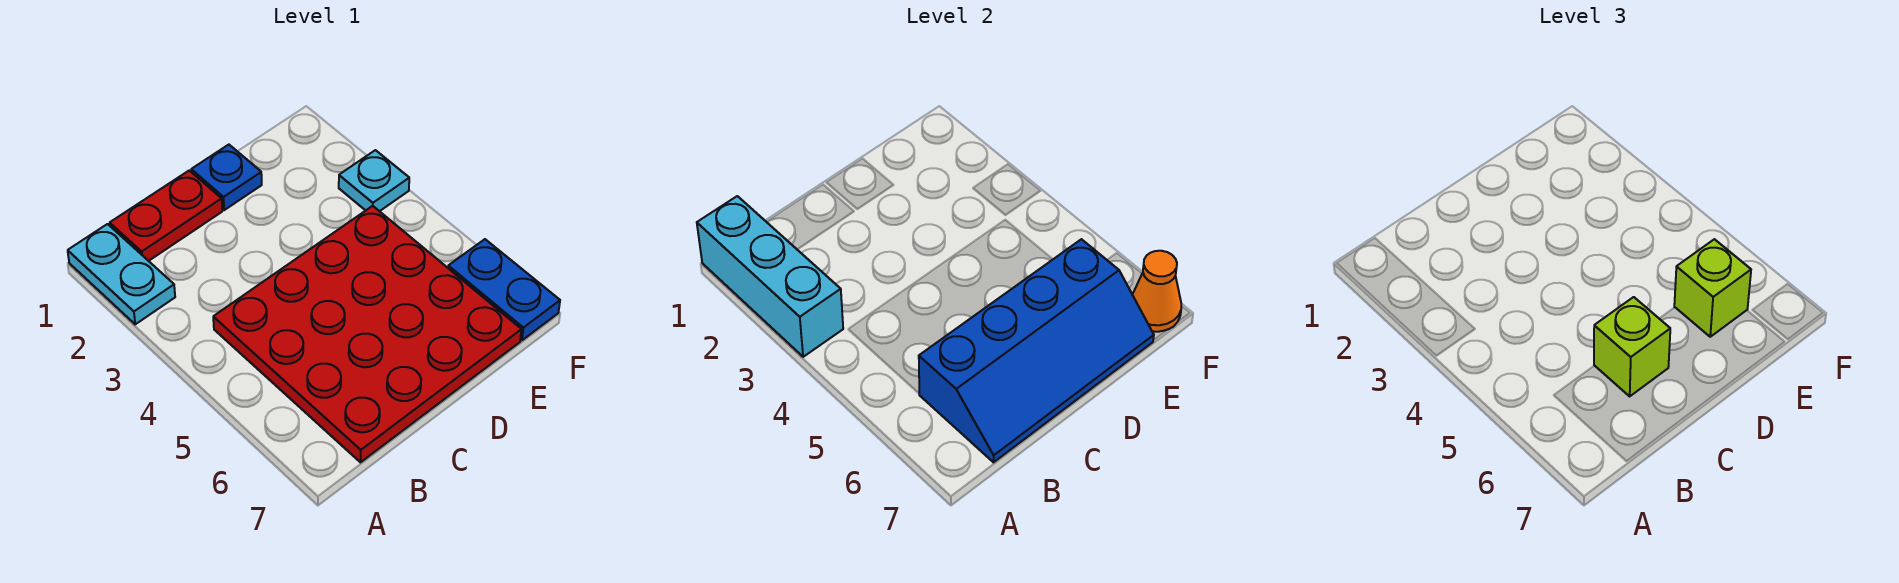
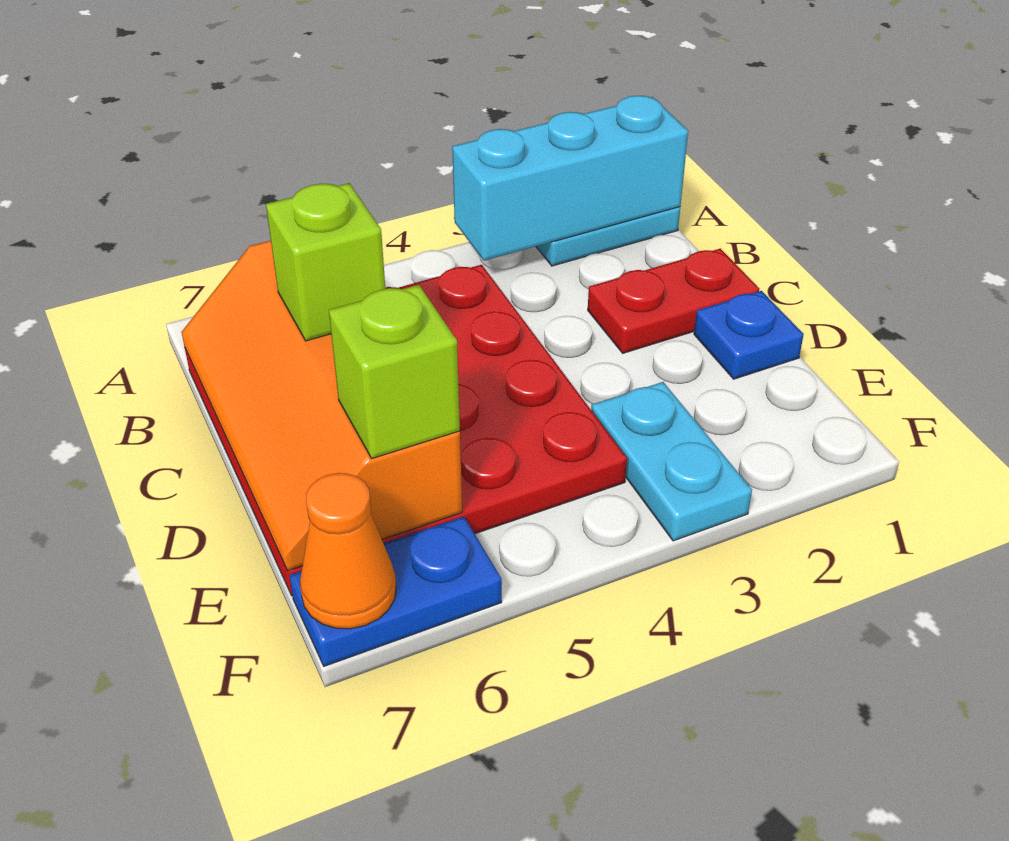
red plate B1:C1 level 1 -> red plate C1:C2 level 1
blue slope B6:E7 level 2 top 6 -> orange slope B6:E7 level 2 top 6
cyan plate F3 level 1 -> cyan plate E3:F3 level 1

